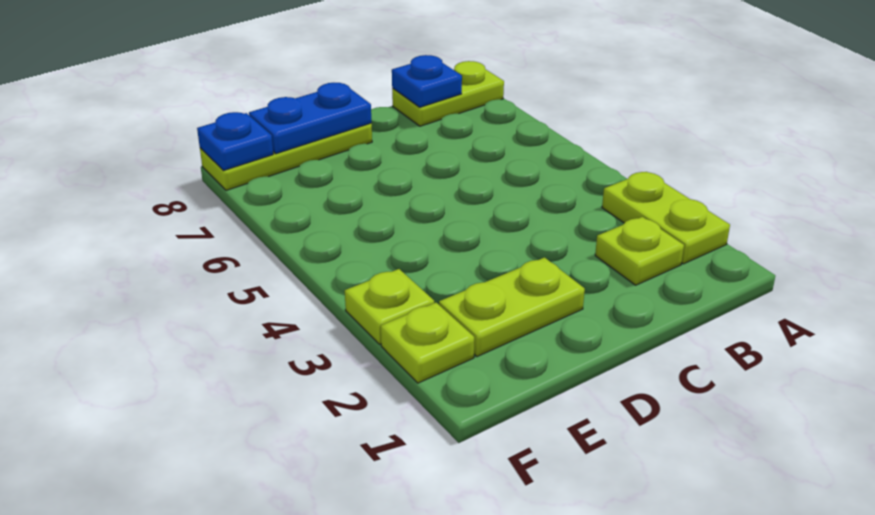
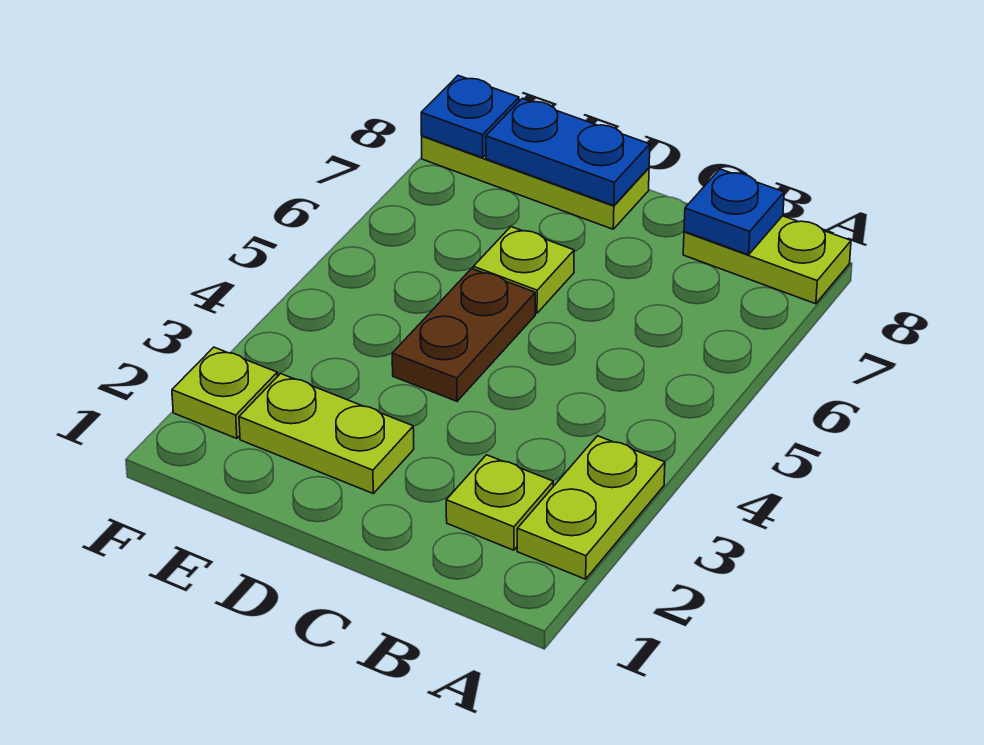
none -> brown plate D4:D5 level 1
lime plate F3 level 1 -> lime plate D6 level 1

